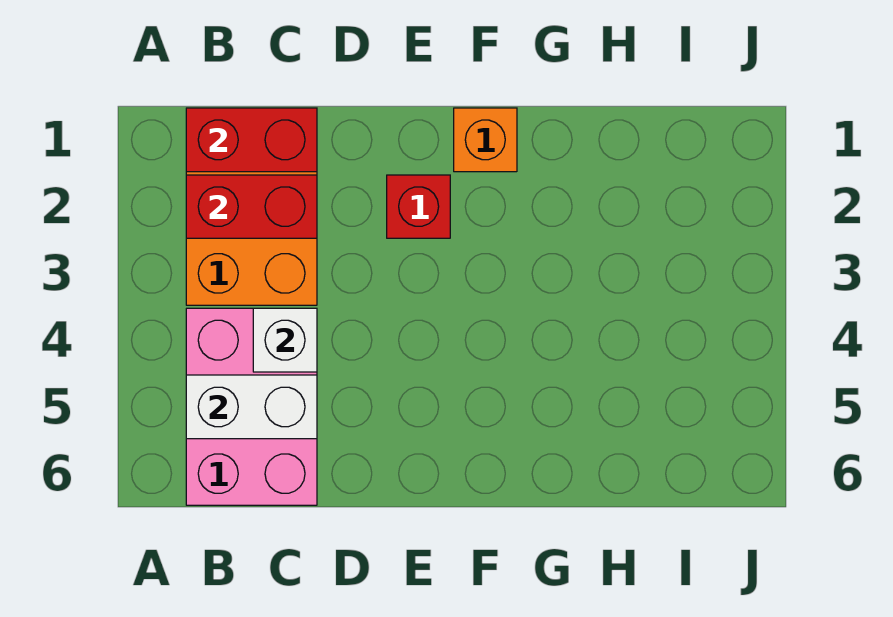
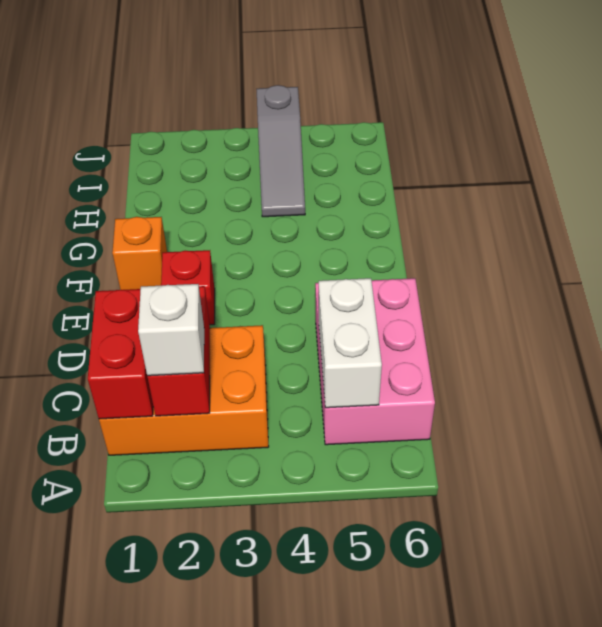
pink brick B4:C6 level 1 -> pink brick B5:D6 level 1
white brick C4 level 2 -> white brick B2 level 3
none -> grey slope H4:J4 level 1 top J

